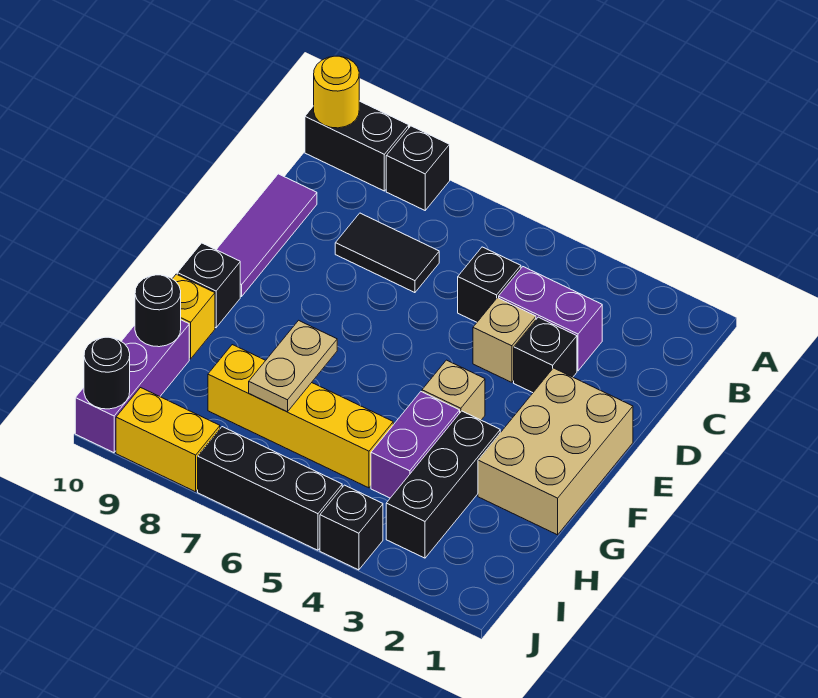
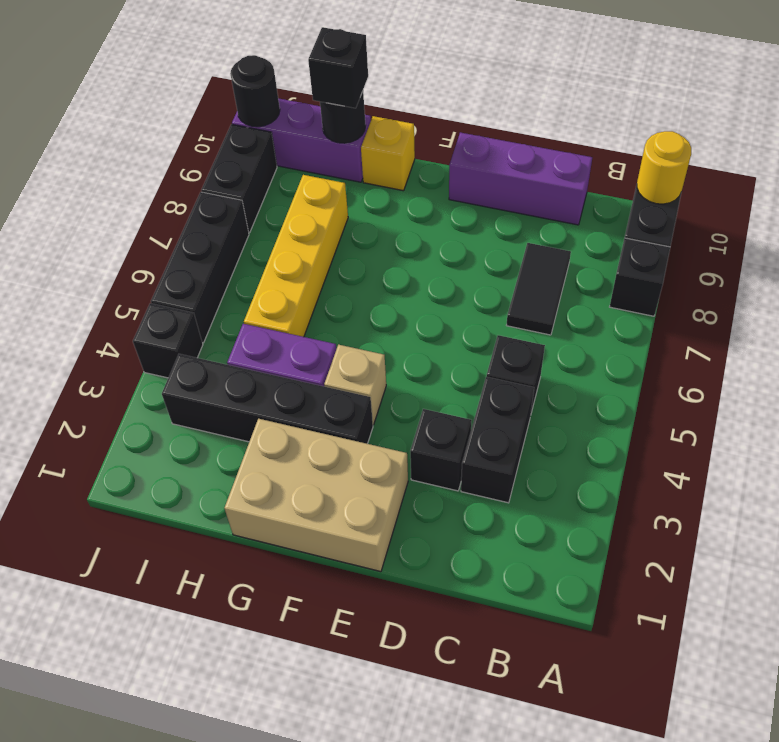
purple brick C3:C4 level 1 -> black brick C3:C4 level 1
purple tile C10:E10 level 1 -> purple brick C10:E10 level 1
tan brick D4 level 1 -> none
black brick F10 level 1 -> black brick H10 level 3
black brick G3:I3 level 1 -> black brick F3:I3 level 1
tan plate G7:H7 level 2 -> none
yellow brick J8:J9 level 1 -> black brick J8:J9 level 1

